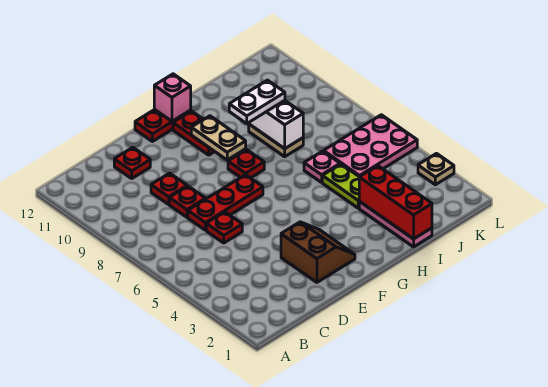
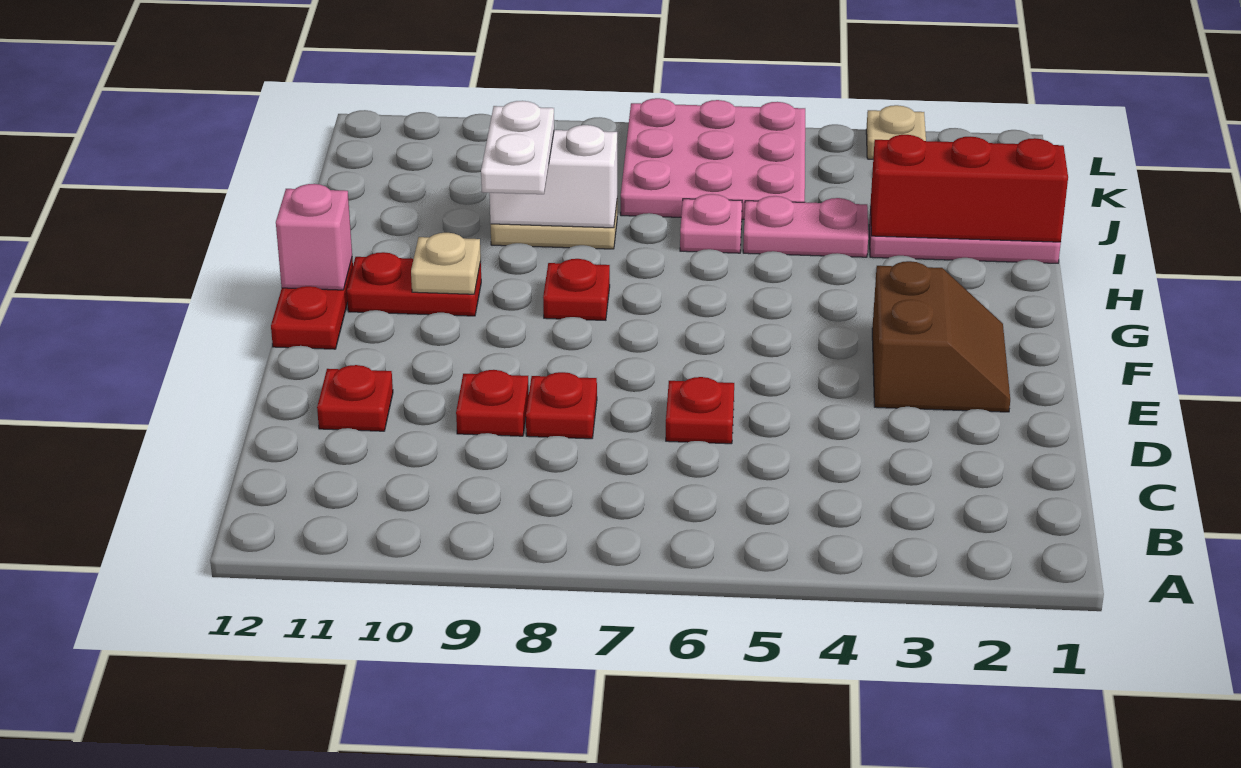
red plate D7:F7 level 1 -> none
brown slope E2:F3 level 1 top E -> brown slope E2:F3 level 1 top 3
tan plate G9:G10 level 2 -> tan plate G10 level 2
lime plate I4:I5 level 1 -> pink plate I4:I5 level 1
pink plate J5:L6 level 1 -> pink plate J5:L7 level 1

